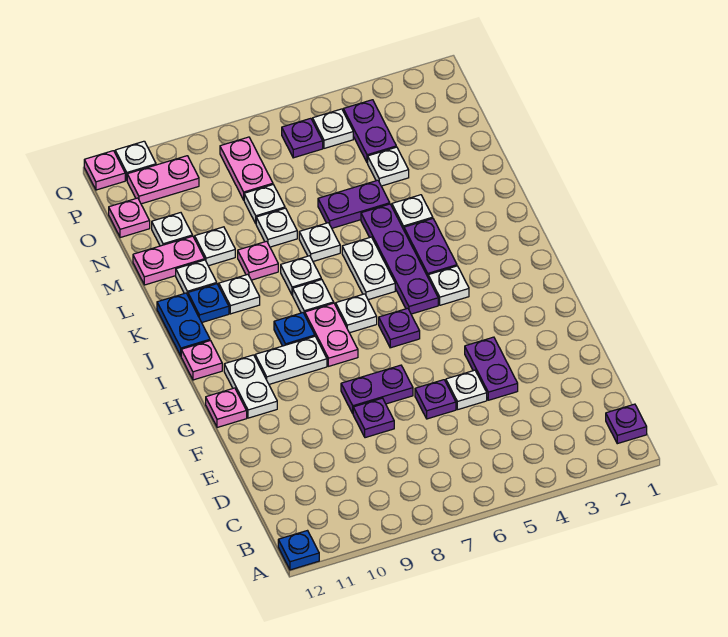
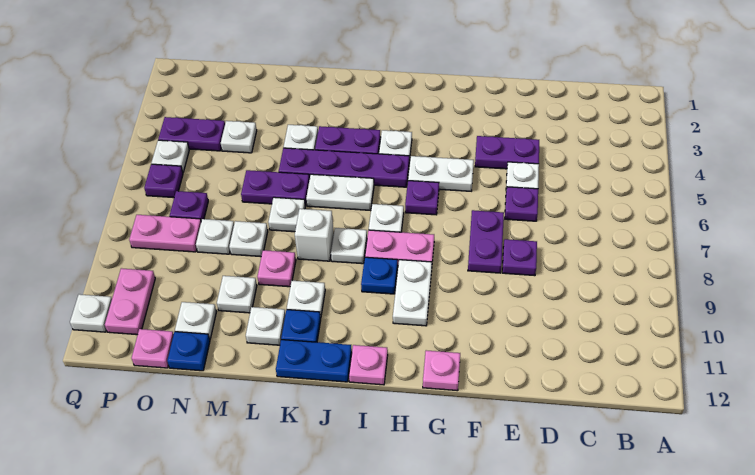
blue plate A12 level 1 -> blue plate N12 level 1
purple plate B1 level 1 -> purple plate O7 level 1
white plate G11:H11 level 1 -> white plate G5:H5 level 1
white plate K8 level 1 -> white brick K8 level 1
purple plate M5:M6 level 1 -> purple plate L6:M6 level 1
pink plate M11:M12 level 1 -> none
pink plate Q12 level 1 -> none

